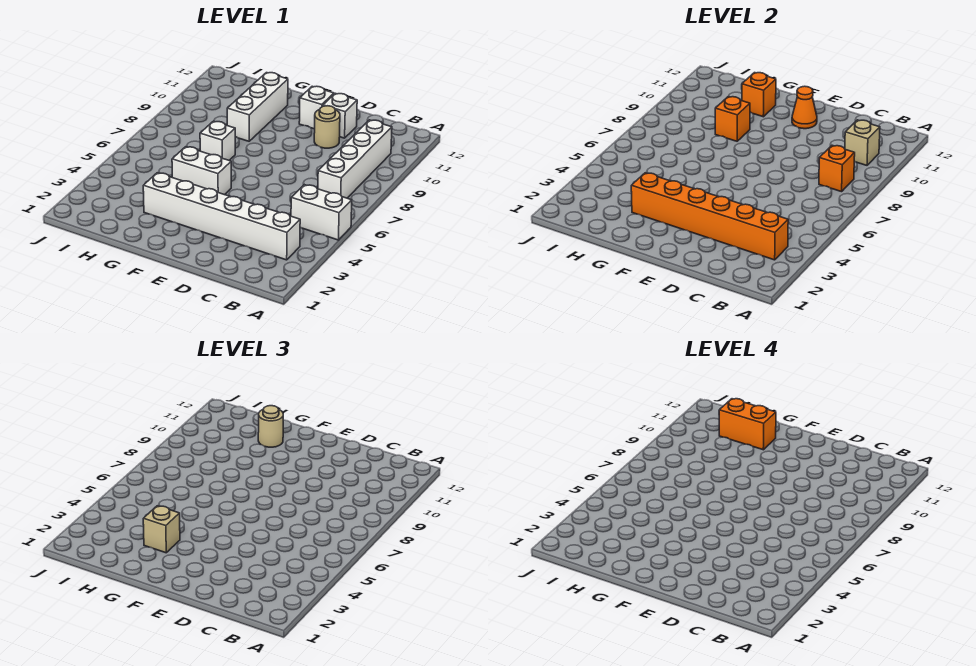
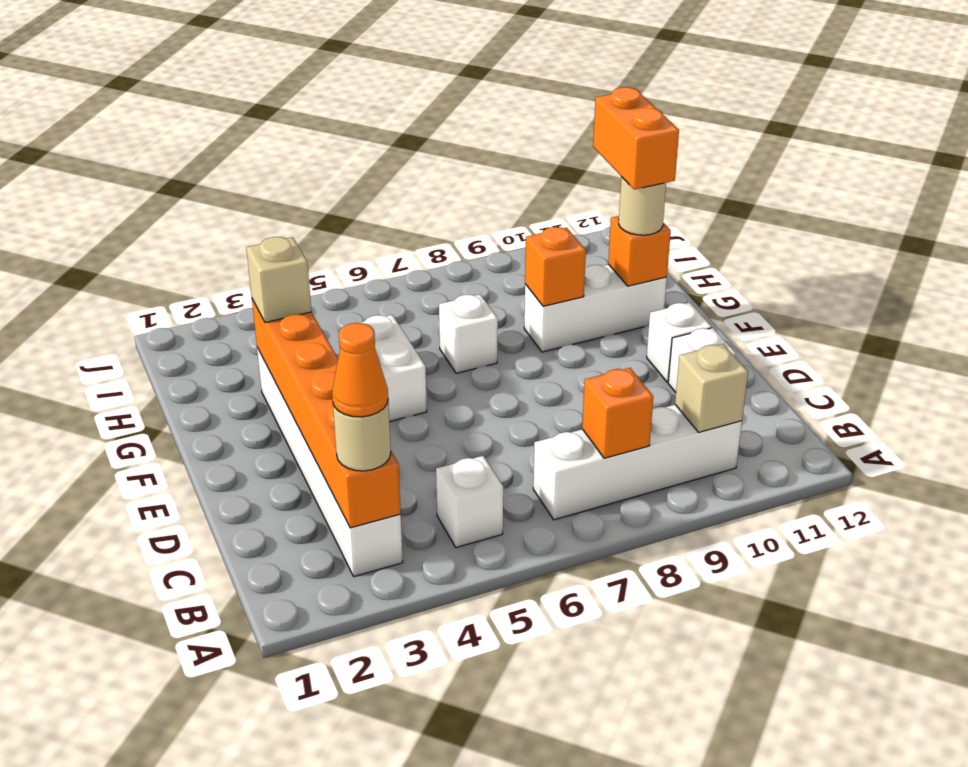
white brick A5:B5 level 1 -> white brick B5 level 1
tan round brick D10 level 1 -> tan round brick B3 level 3
orange cone E11 level 2 -> orange cone B3 level 4

